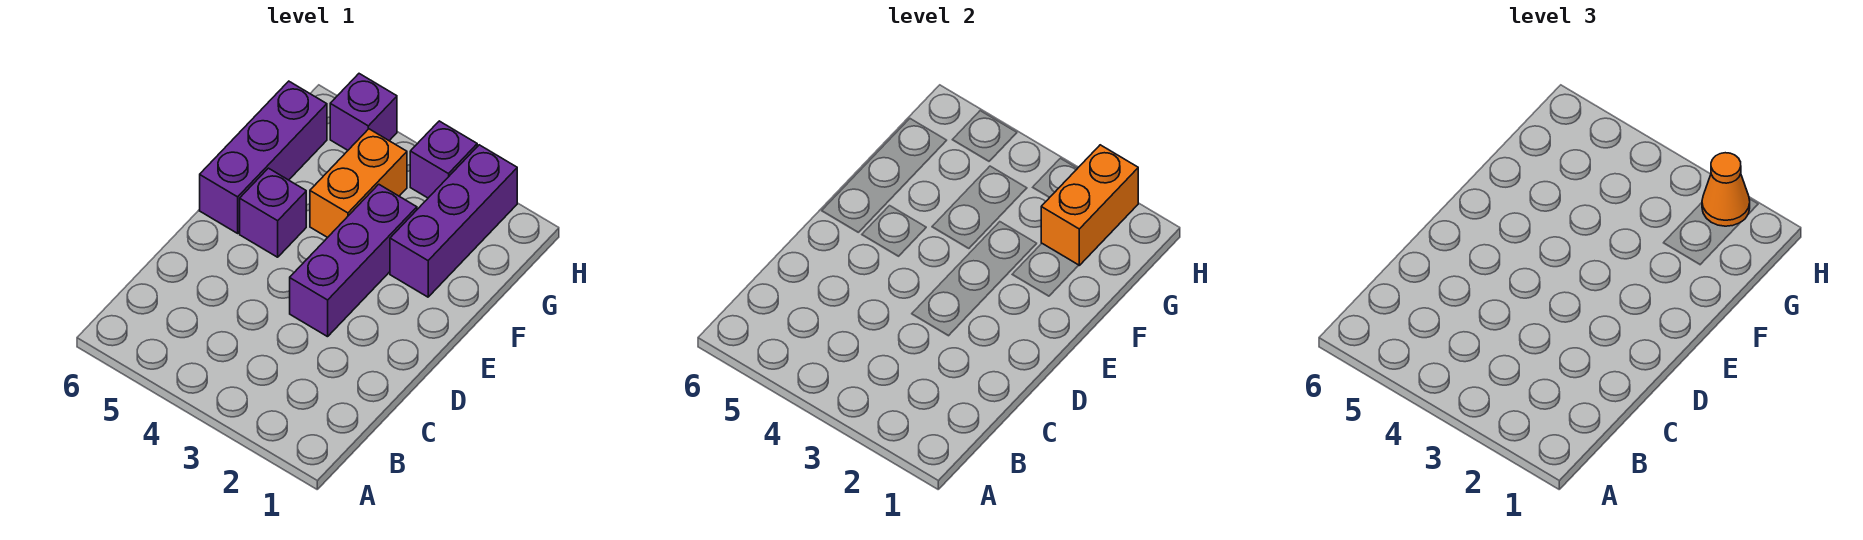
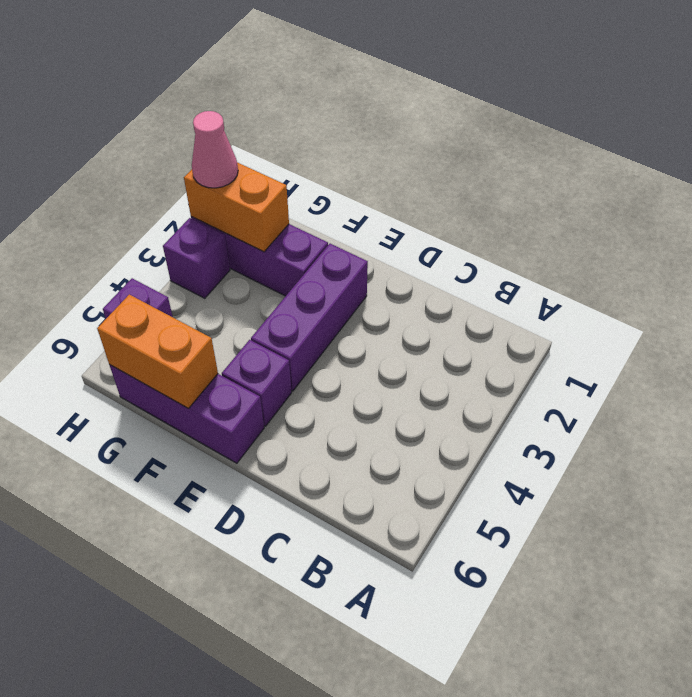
purple brick D3:F3 level 1 -> purple brick E2:E4 level 1
orange brick F4:G4 level 1 -> orange brick F6:G6 level 2
orange cone H2 level 3 -> pink cone H2 level 3

